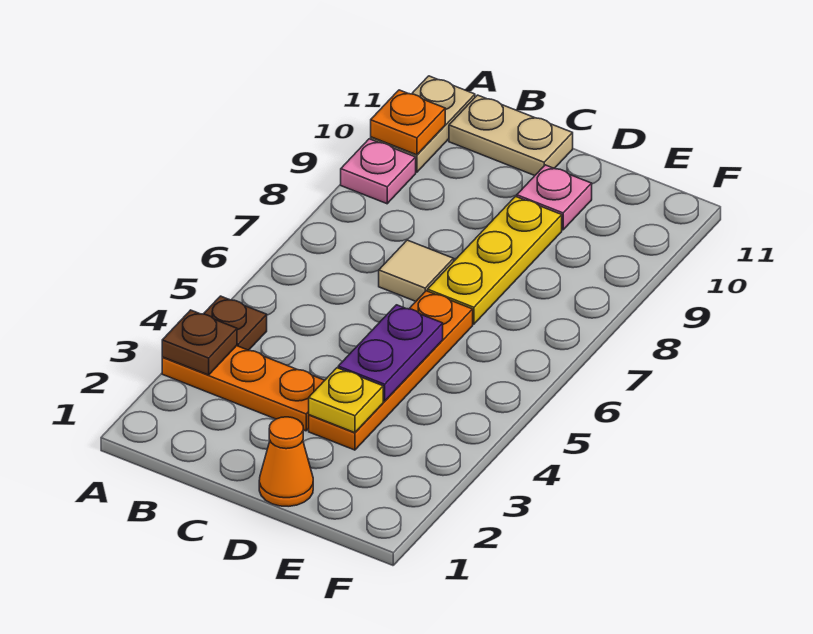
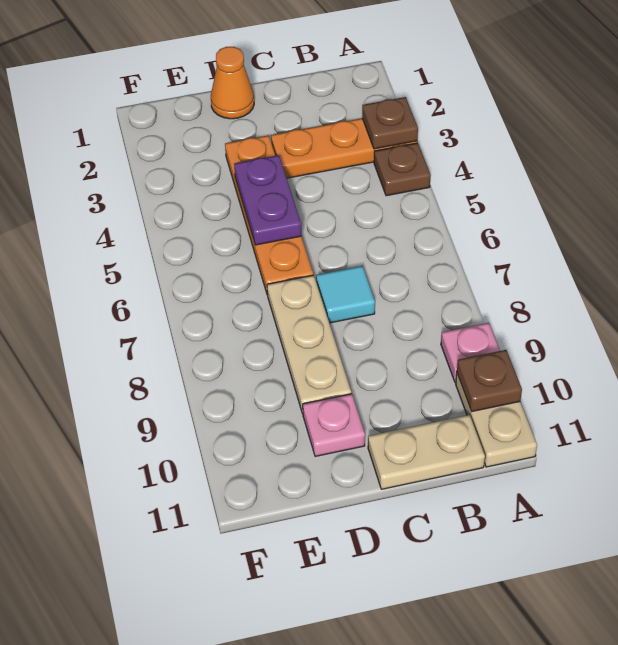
orange plate A10 level 2 -> brown plate A10 level 2
tan tile C7 level 1 -> cyan tile C7 level 1
yellow plate D3 level 2 -> none
yellow plate D7:D9 level 1 -> tan plate D7:D9 level 1

